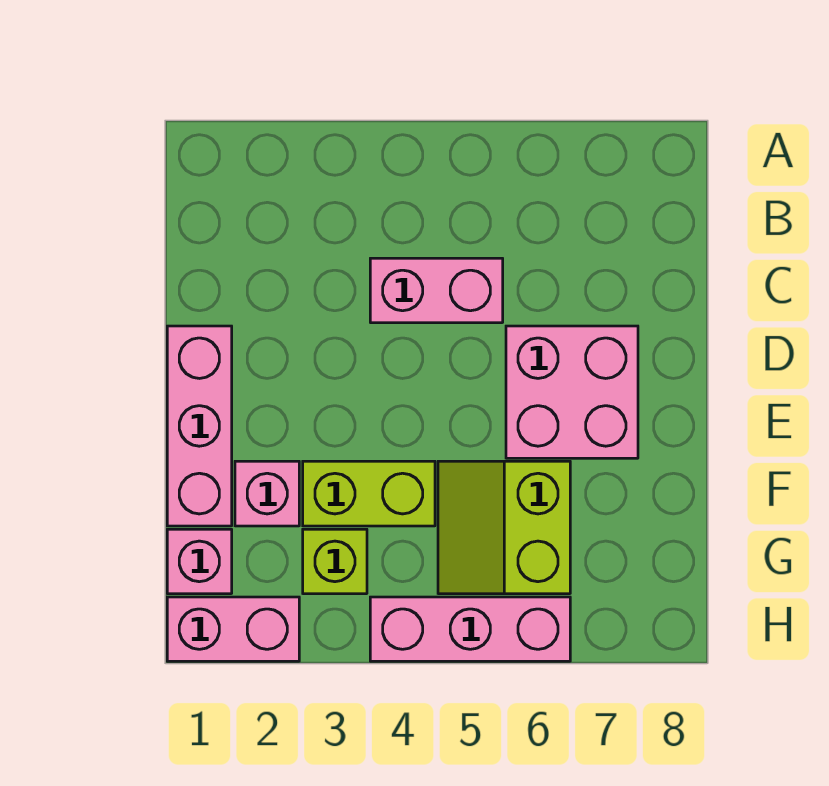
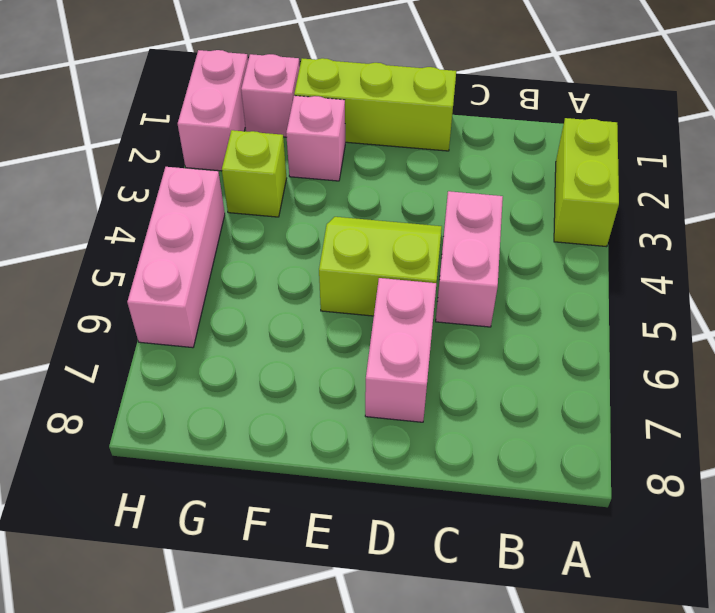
pink brick D1:F1 level 1 -> lime brick D1:F1 level 1
pink brick D6:E7 level 1 -> pink brick D6:D7 level 1
lime brick F3:F4 level 1 -> lime brick A2:A3 level 1
lime slope F5:G6 level 1 top 6 -> lime slope D4:E5 level 1 top 5

